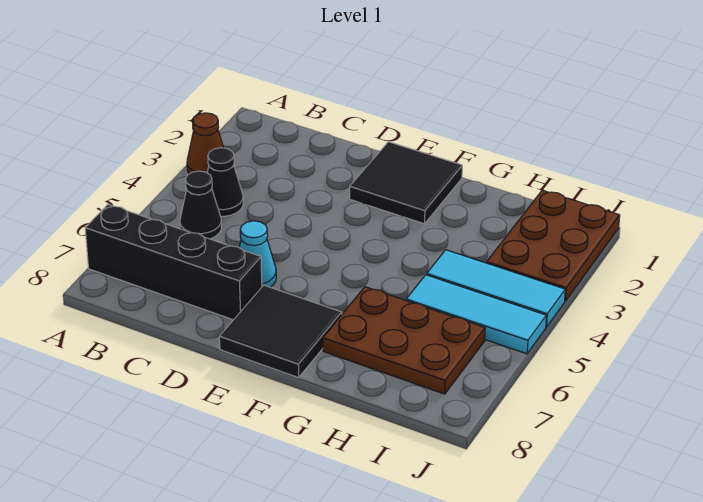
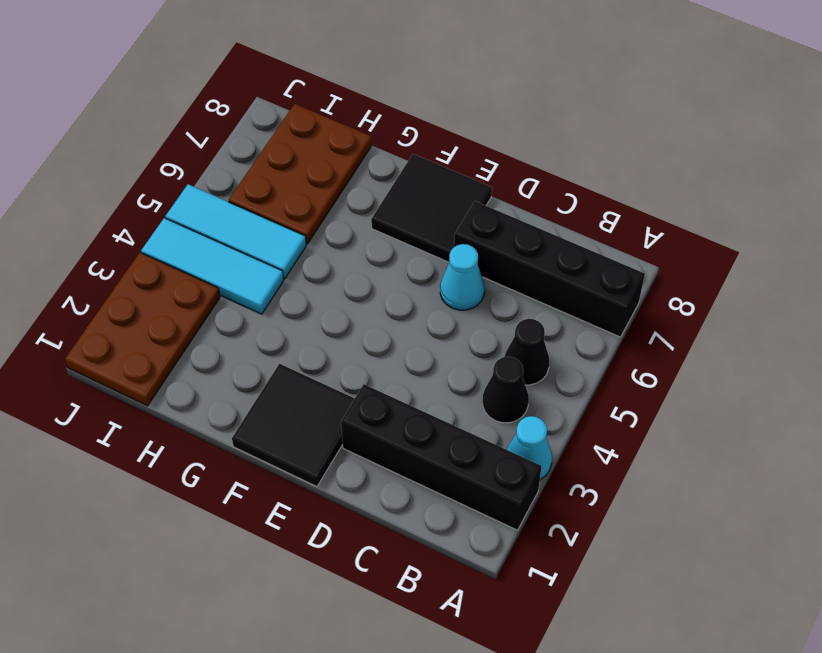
none -> black brick A2:D2 level 1
brown cone A3 level 1 -> cyan cone A3 level 1
brown plate G6:I7 level 1 -> brown plate H6:I8 level 1

